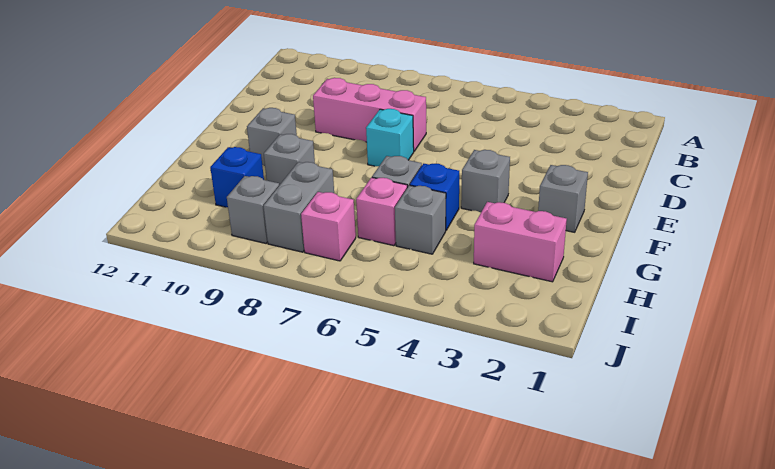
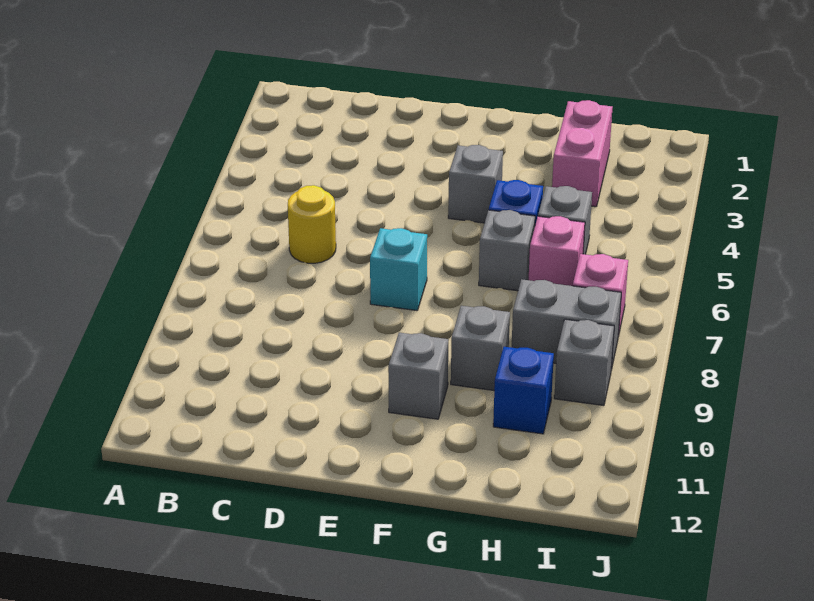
none -> yellow round brick C6 level 1
pink brick D7:D9 level 1 -> none
grey brick F2 level 1 -> none

